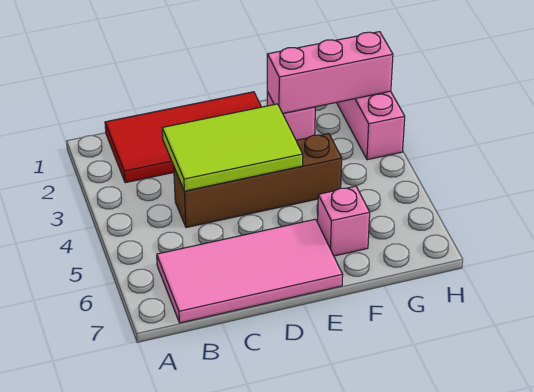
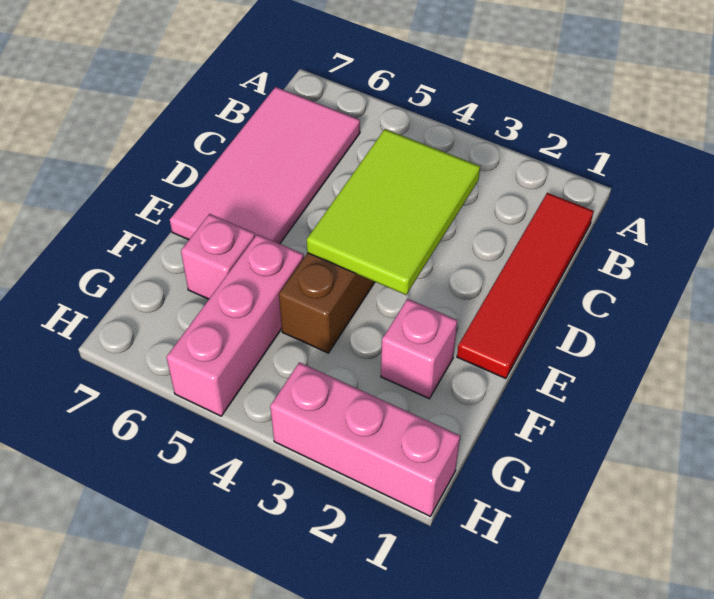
red tile B1:E2 level 1 -> red tile B1:E1 level 1
pink brick F2:H2 level 2 -> pink brick F5:H5 level 1

